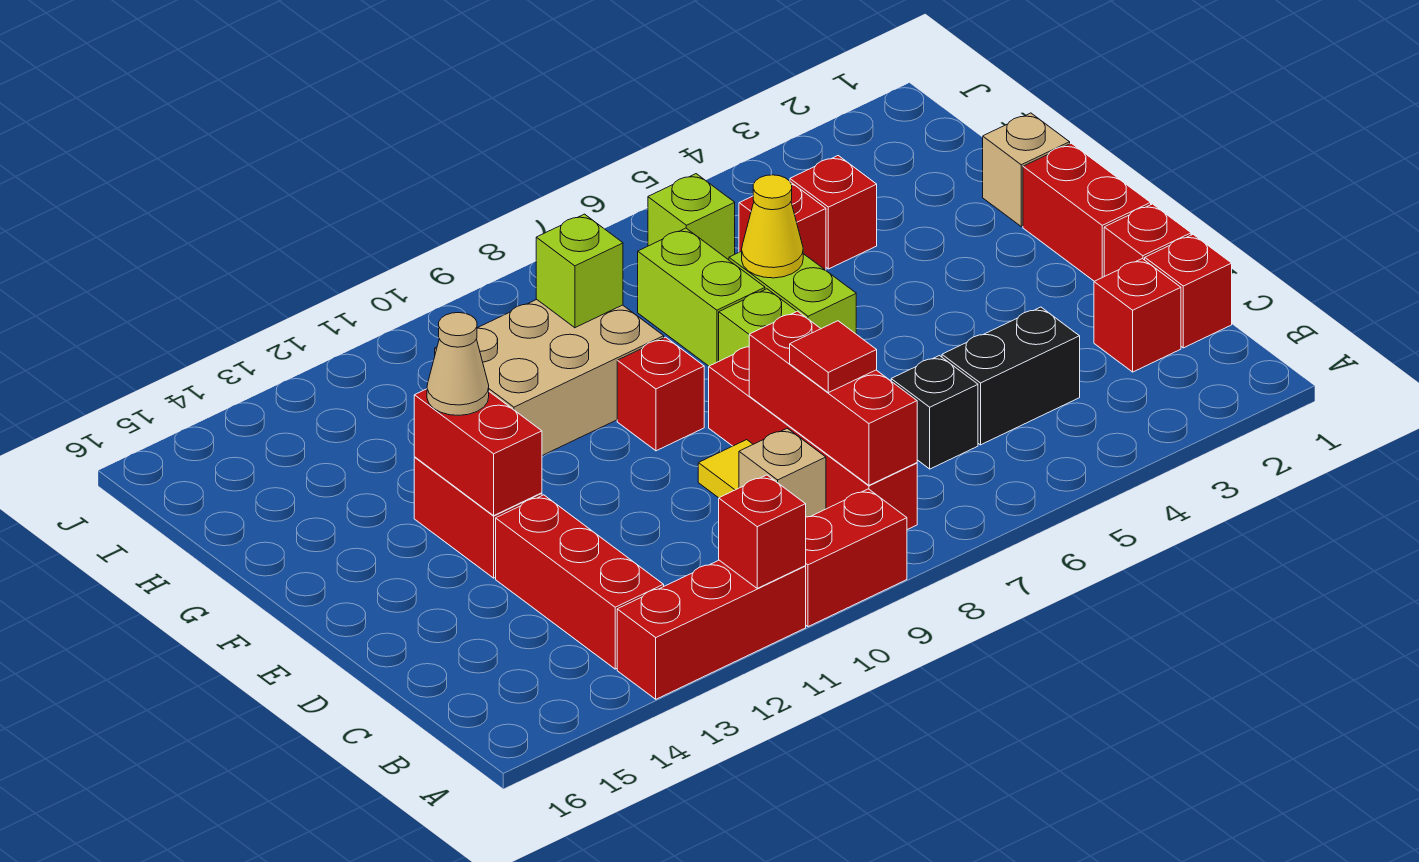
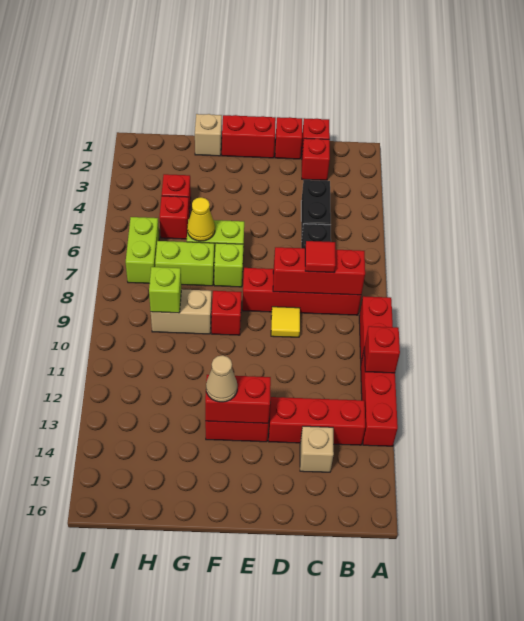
tan brick C9 level 1 -> tan brick C14 level 1
tan brick G9:H11 level 1 -> tan brick G9:H9 level 1
lime brick I6 level 1 -> lime brick I6:I7 level 1

